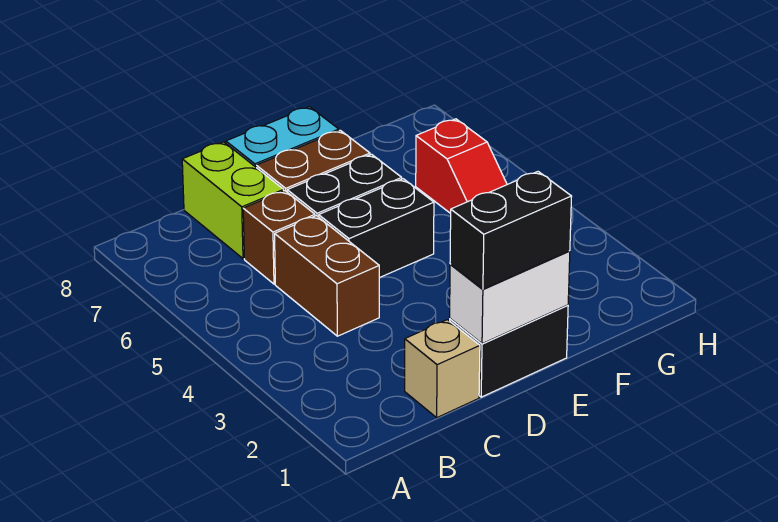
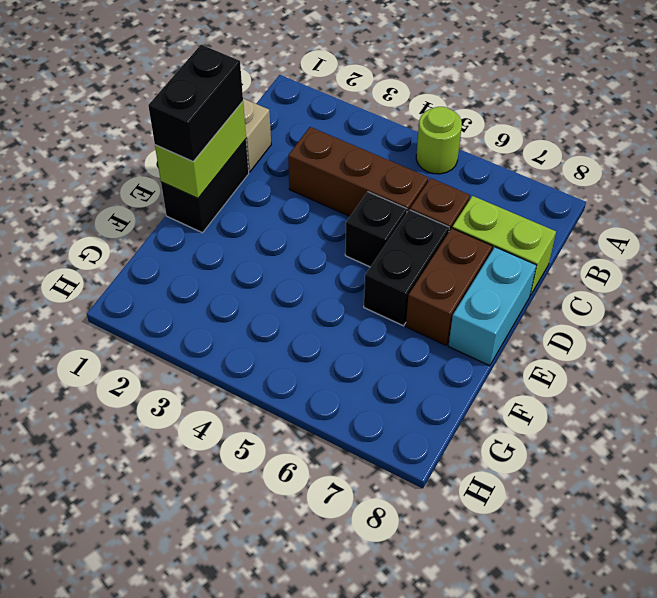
none -> lime round brick A5 level 1
brown brick C4:C5 level 1 -> brown brick C3:C5 level 1
white brick D1:E1 level 2 -> lime brick D1:E1 level 2
black brick D5:E5 level 1 -> black brick D5 level 1
red slope G5:G6 level 1 top 6 -> none

